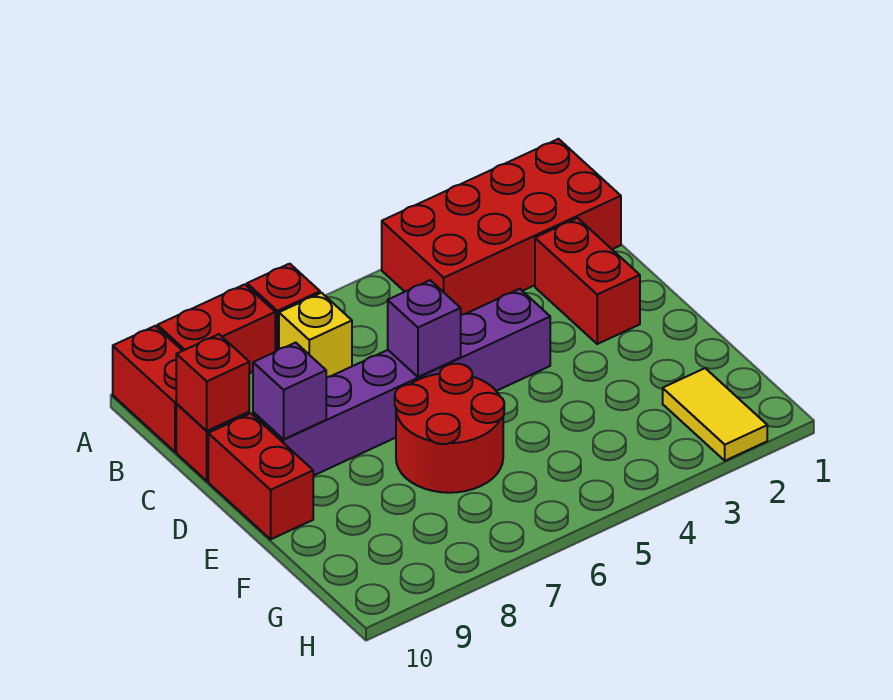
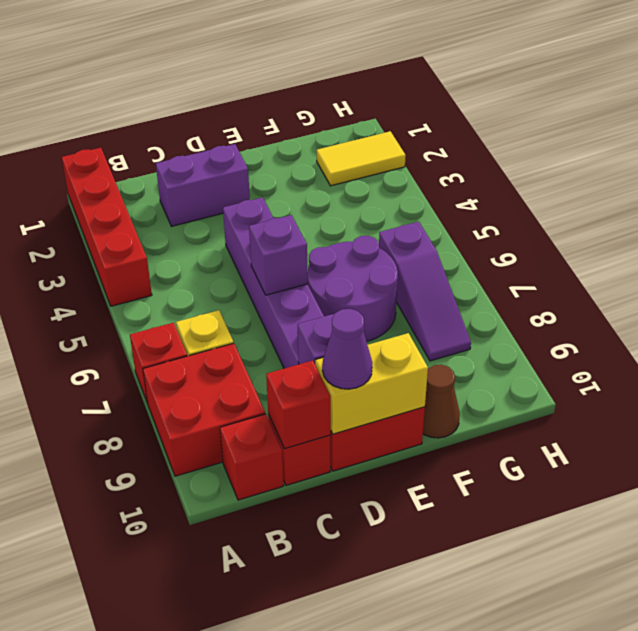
red brick A1:B4 level 1 -> red brick A1:A4 level 1
red brick A8:A9 level 1 -> red brick A8:B9 level 1
red brick A10:B10 level 1 -> red brick B10 level 1
red brick C2:D2 level 1 -> purple brick C2:D2 level 1
none -> yellow brick D10:E10 level 2
none -> purple cone D10 level 3
red round brick E6:F7 level 1 -> purple round brick E6:F7 level 1
none -> brown cone F10 level 1
none -> purple slope G6:G8 level 1 top 6

